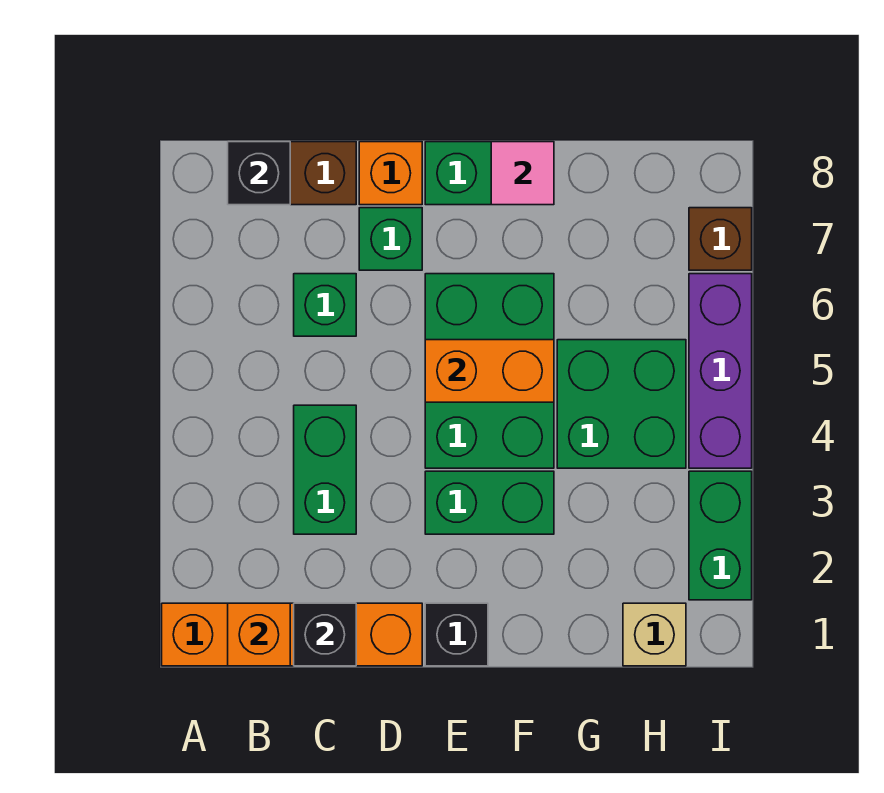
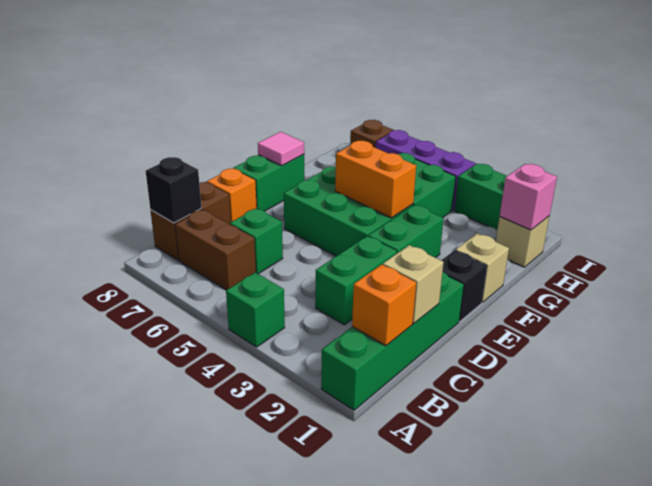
orange brick A1:D1 level 1 -> green brick A1:D1 level 1
none -> brown brick B6:B7 level 1
black brick C1 level 2 -> tan brick C1 level 2
green brick C3:C4 level 1 -> green brick C3:D3 level 1
green brick D7 level 1 -> green brick A4 level 1
orange brick E5:F5 level 2 -> orange brick F4:F5 level 2
none -> tan brick F1 level 1
none -> pink brick H1 level 2

